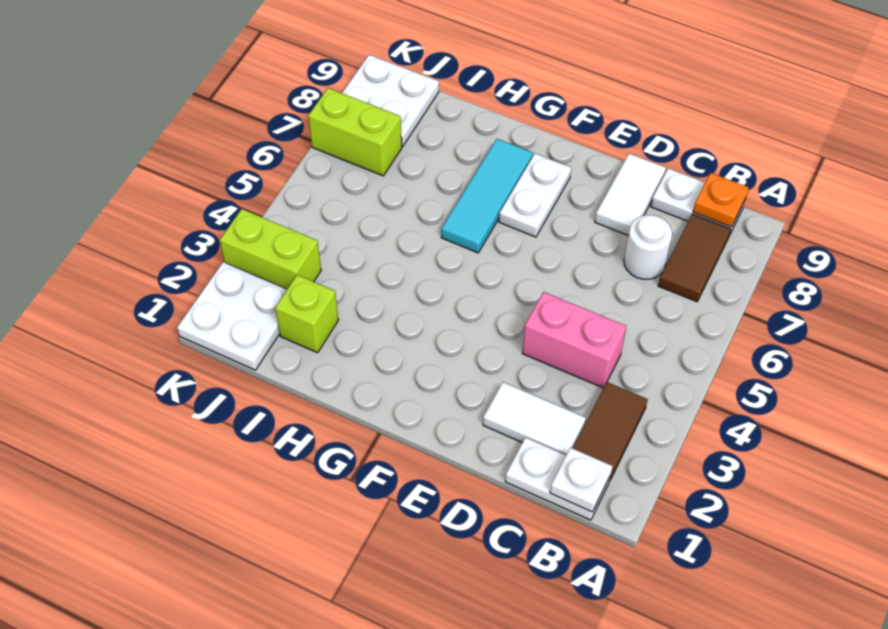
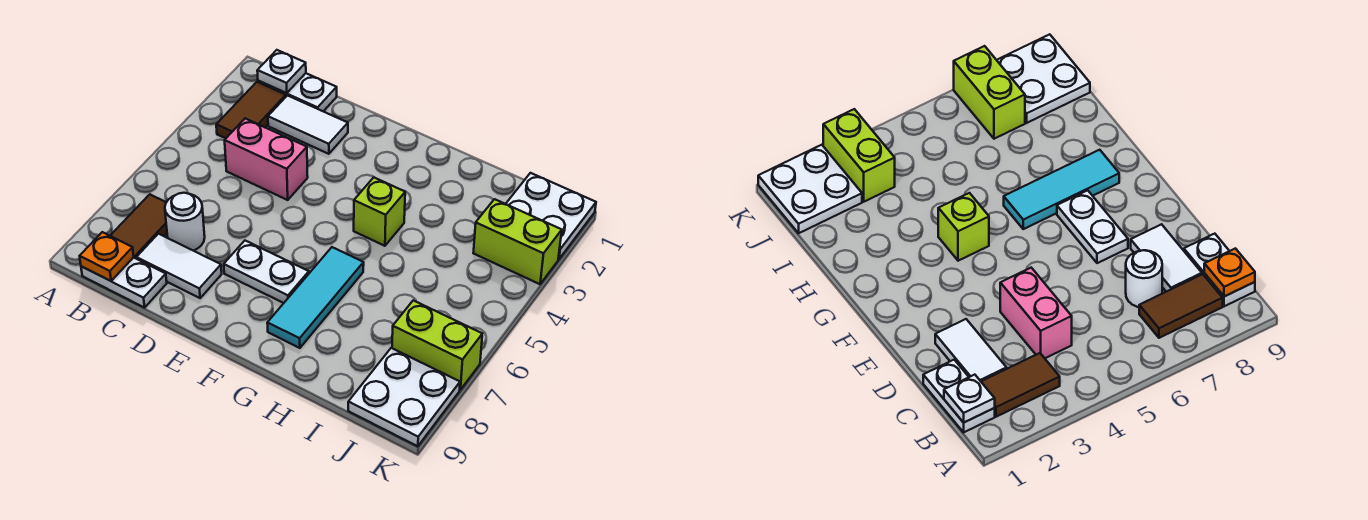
white tile D8:D9 level 1 -> white tile C8:D8 level 1
white plate F7:F8 level 1 -> white plate E7:F7 level 1
lime brick I2 level 1 -> lime brick G4 level 1

